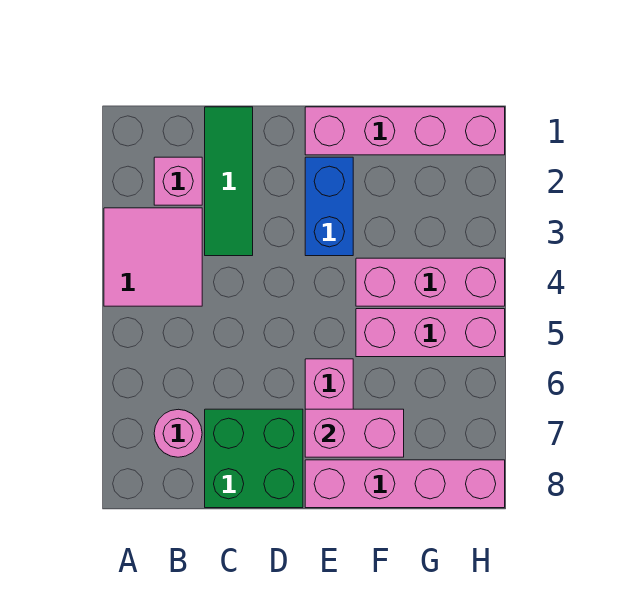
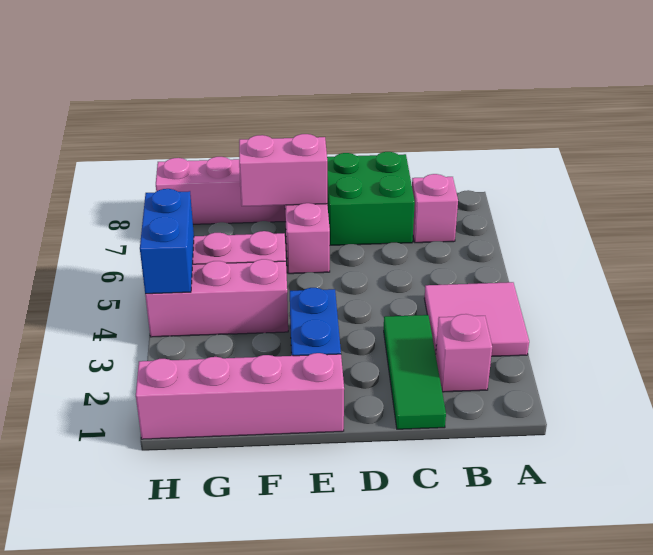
pink round brick B7 level 1 -> pink brick B7 level 1
none -> blue brick H4:H5 level 2

